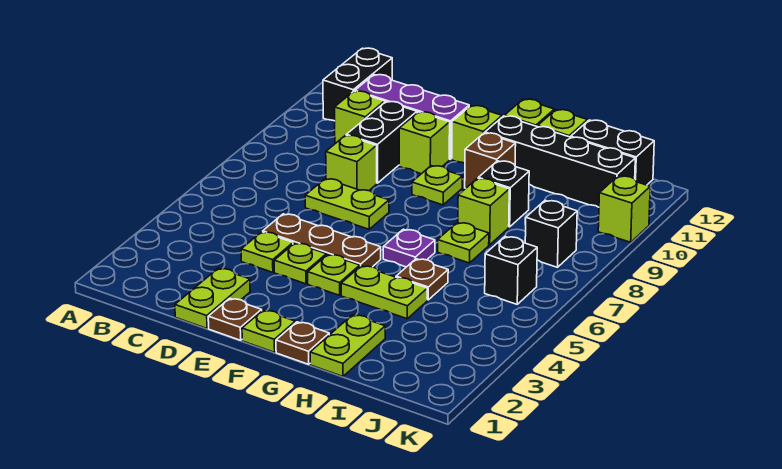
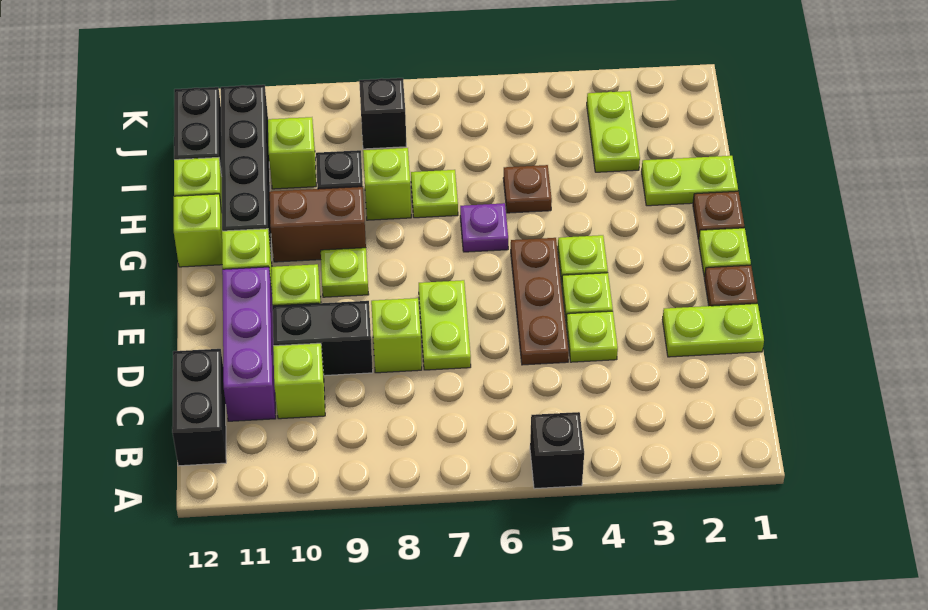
black brick B11:B12 level 1 -> black brick B12:C12 level 1
lime plate G4:H4 level 1 -> lime plate I3:J3 level 1
brown brick G10 level 1 -> brown brick G9:G10 level 1
black brick J6 level 1 -> black brick A5 level 1
lime brick K10 level 1 -> lime brick I10 level 1

